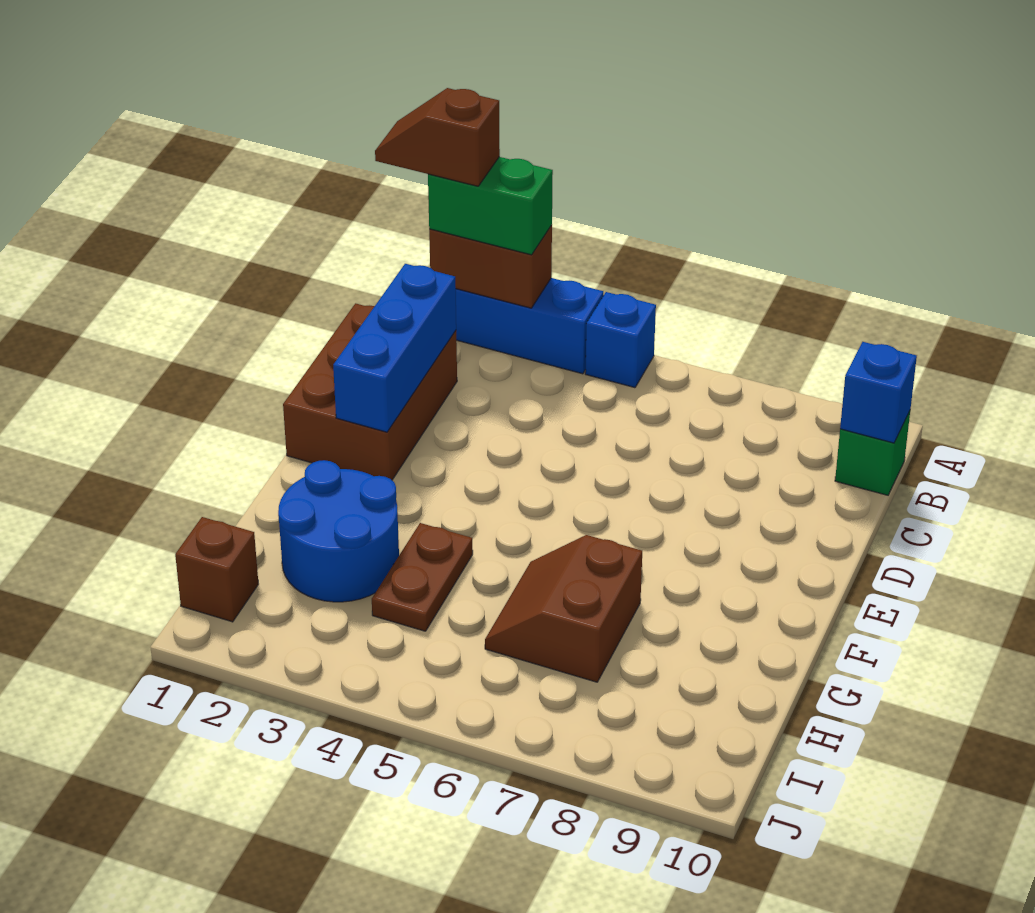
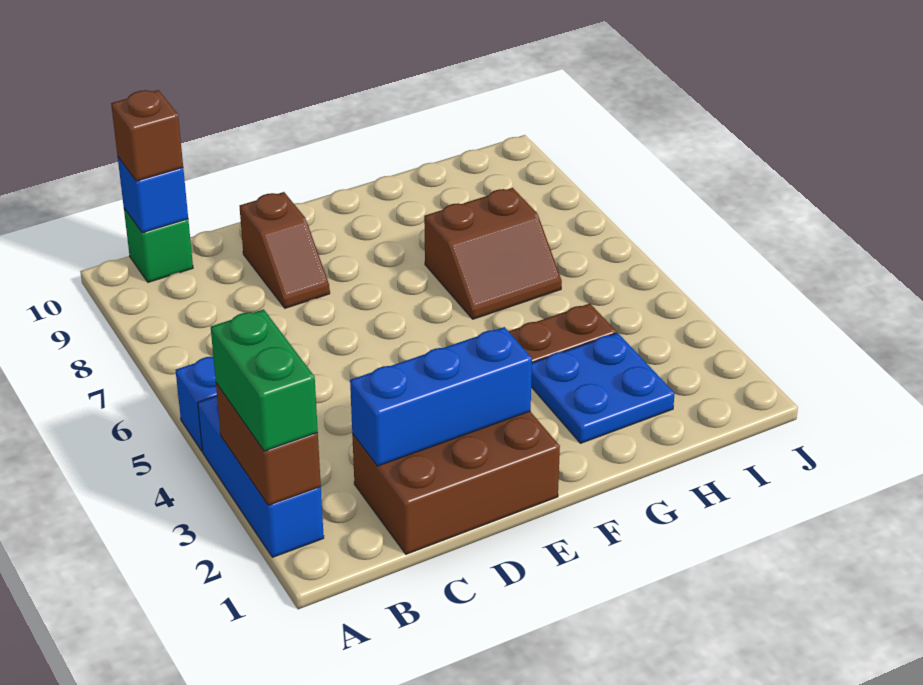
brown slope A1:A2 level 4 top 2 -> brown slope D8:D9 level 1 top 9
blue round brick G2:H3 level 1 -> blue plate G2:H3 level 1
brown brick I1 level 1 -> brown brick B10 level 3

